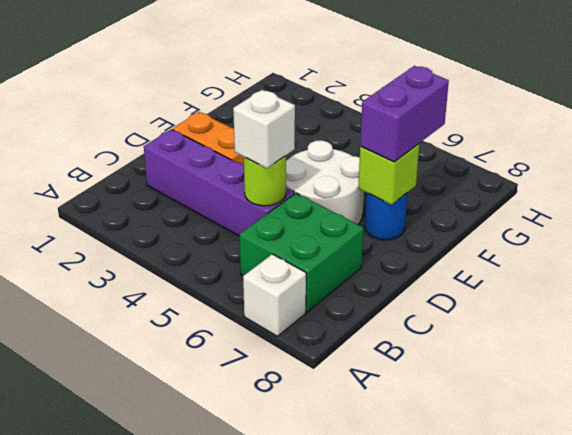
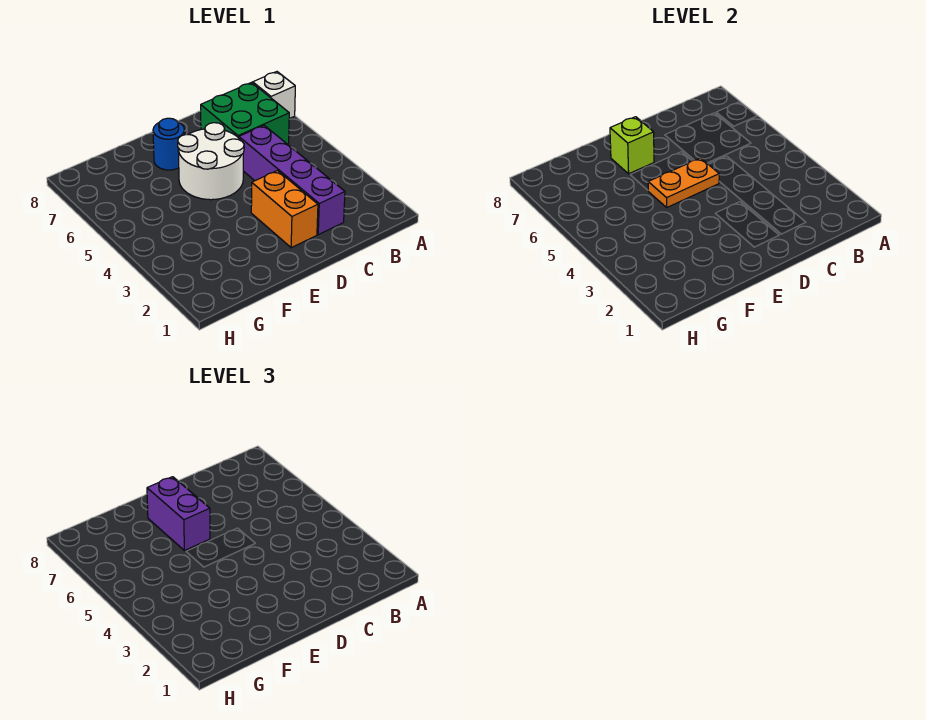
lime round brick C5 level 2 -> none
white brick C5 level 3 -> none
none -> orange plate D5:E5 level 2
purple brick E7:F7 level 3 -> purple brick E6:E7 level 3

